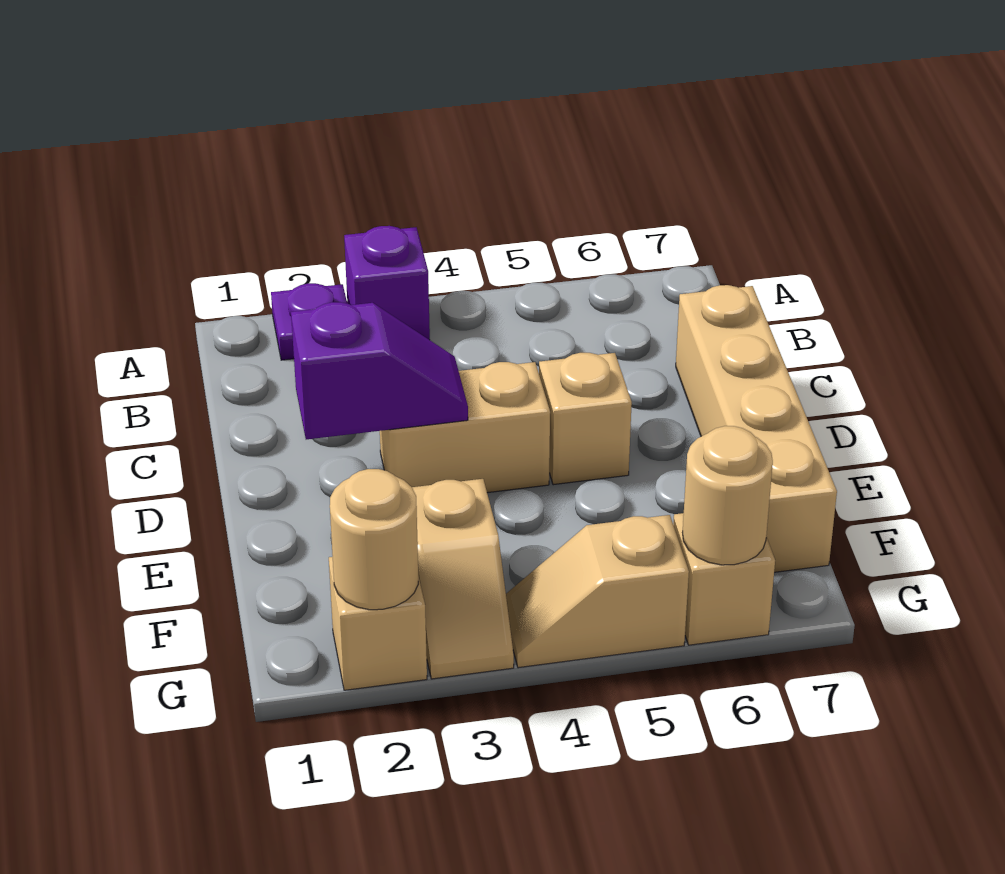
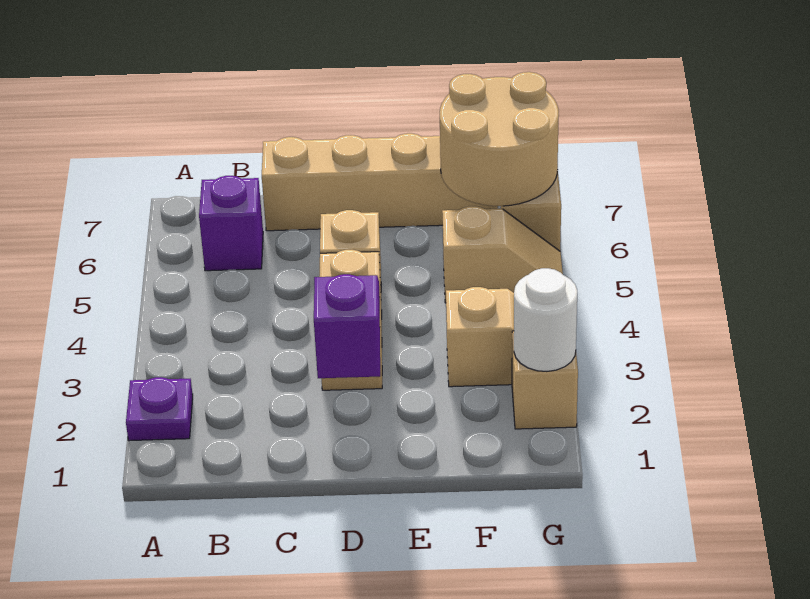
purple brick A3 level 1 -> purple brick B6 level 1
tan round brick G2 level 2 -> white round brick G2 level 2
tan slope G4:G5 level 1 top 5 -> tan slope F5:G5 level 1 top F
tan round brick G6 level 2 -> tan round brick F6:G7 level 2

